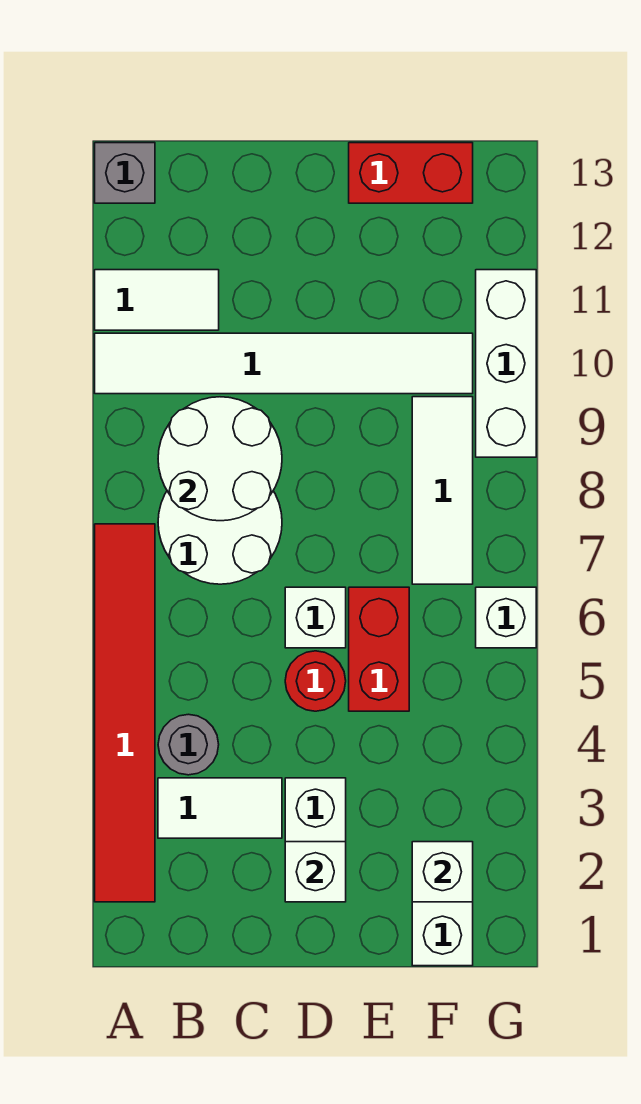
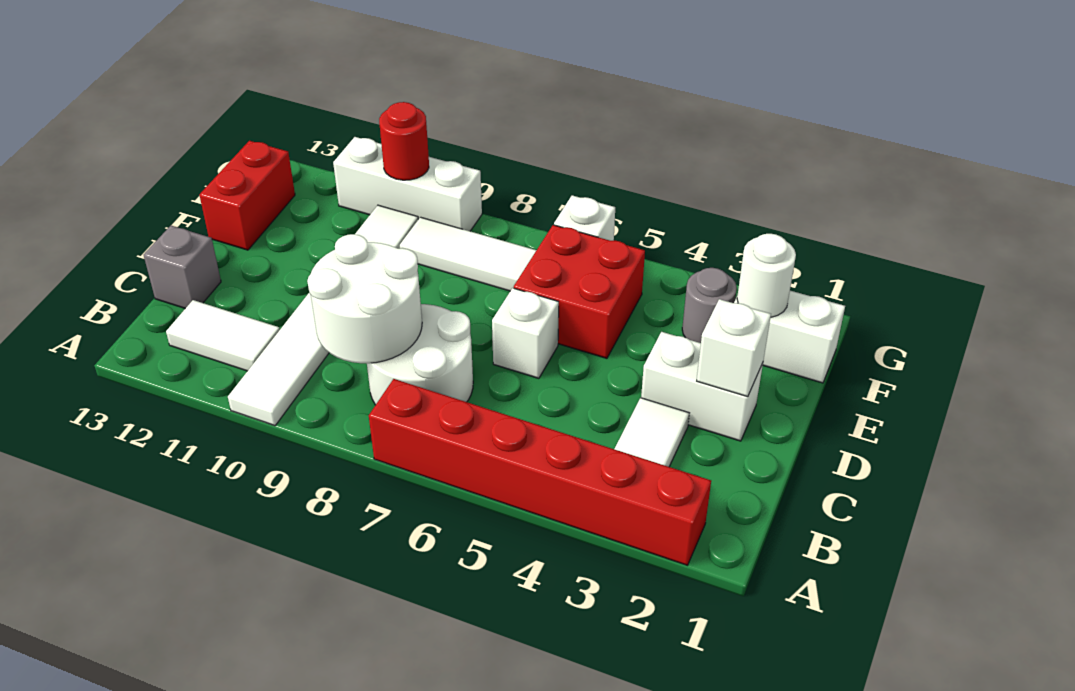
red tile A2:A7 level 1 -> red brick A2:A7 level 1
white tile A11:B11 level 1 -> white tile B11:B12 level 1
grey brick A13 level 1 -> grey brick C13 level 1
grey round brick B4 level 1 -> grey round brick F3 level 1
red round brick D5 level 1 -> red round brick G10 level 2
red brick E5:E6 level 1 -> red brick E5:F6 level 1
white brick F2 level 2 -> white round brick F2 level 2

